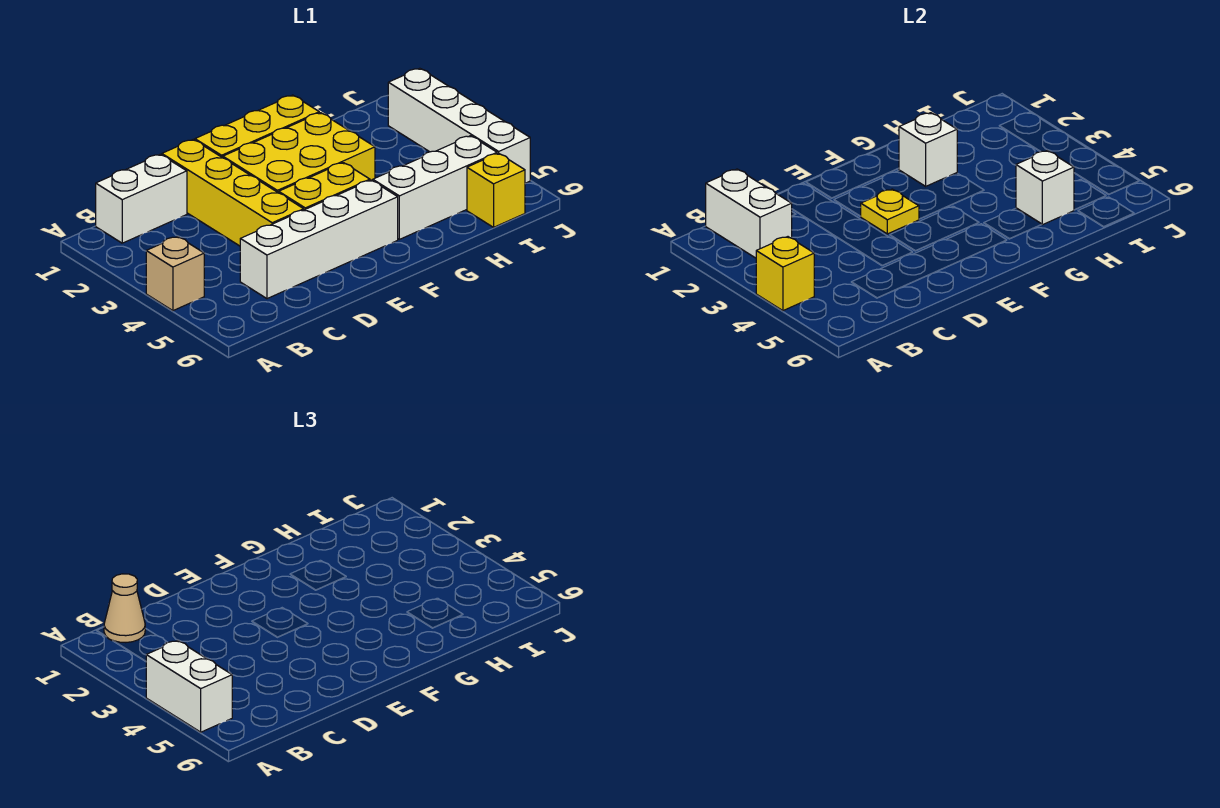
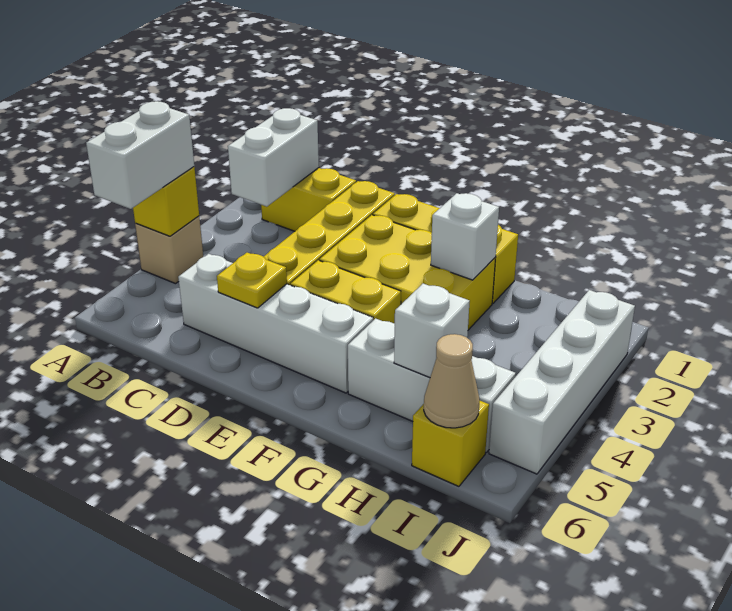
white brick B1:C1 level 1 -> yellow brick B1:C1 level 1
tan cone B1 level 3 -> tan cone I6 level 2
yellow plate E3 level 2 -> yellow plate D5 level 2

